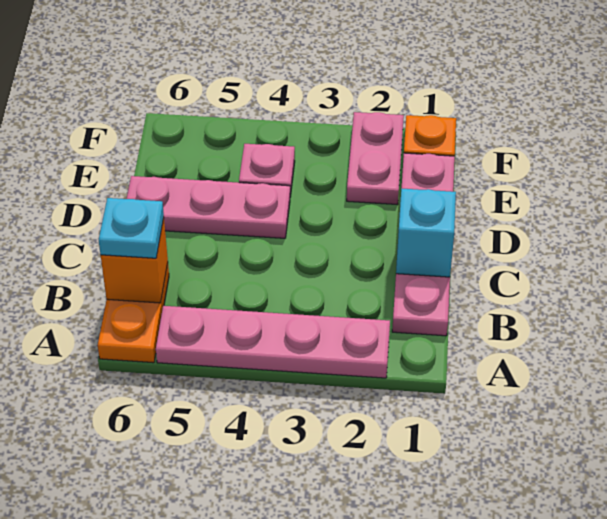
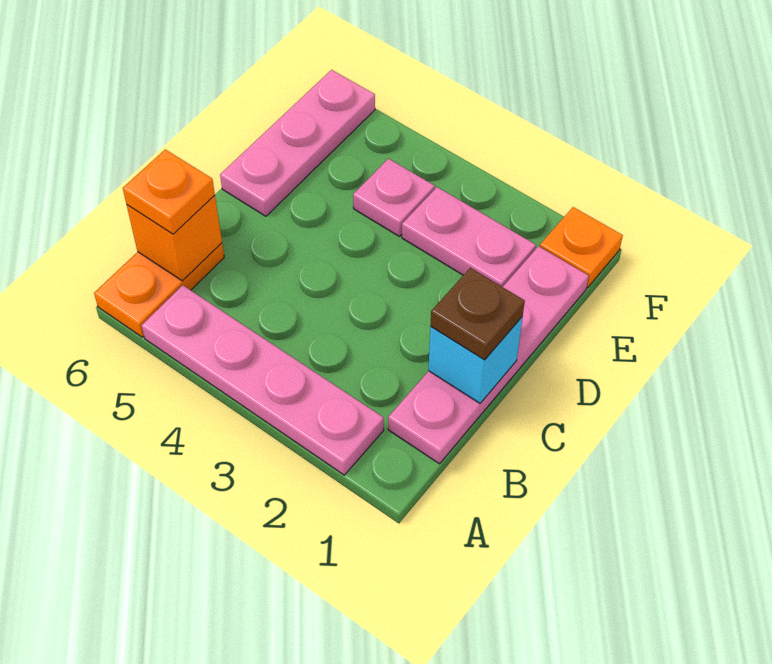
cyan plate B6 level 3 -> orange plate B6 level 3
none -> brown plate C1 level 3
pink plate D4:D6 level 1 -> pink plate D6:F6 level 1
pink plate E2:F2 level 1 -> pink plate E2:E3 level 1

